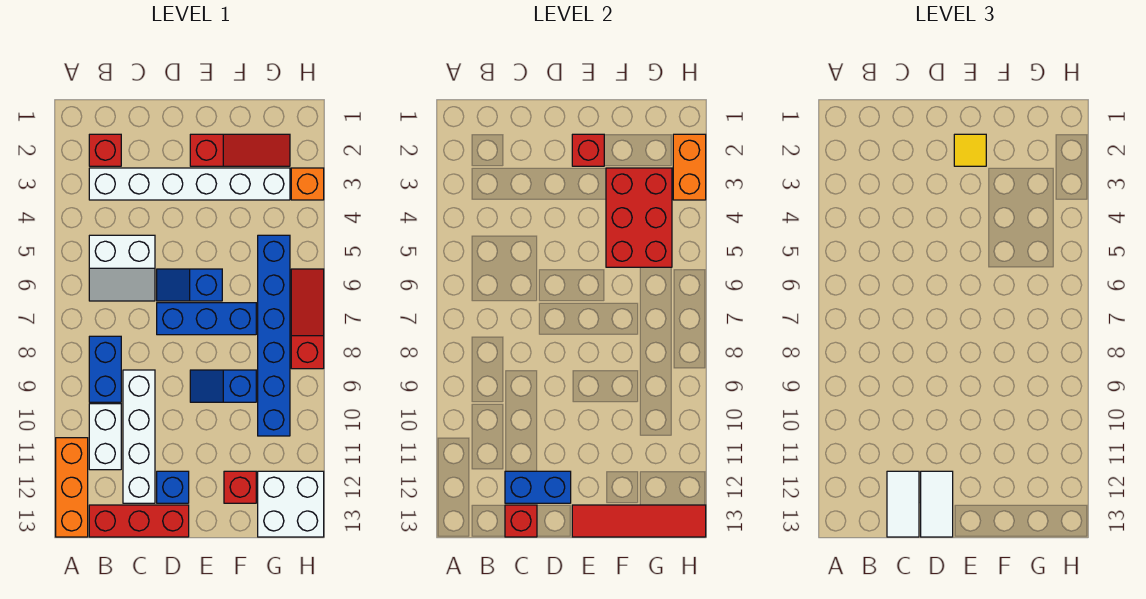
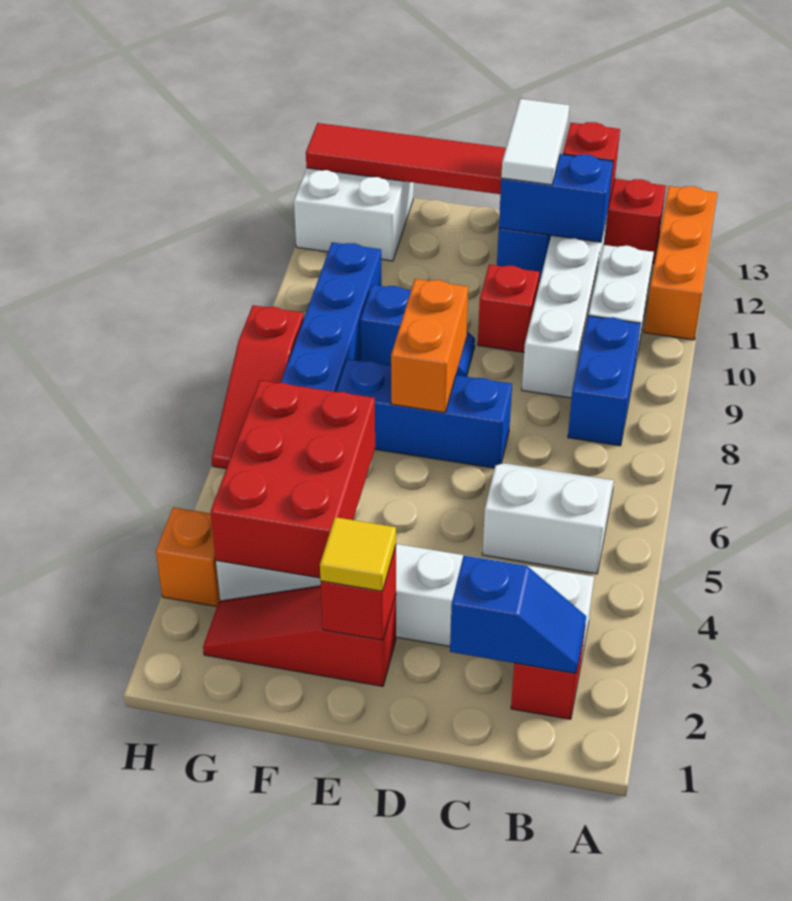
white tile C12:C13 level 3 -> none
blue slope D6:E6 level 1 top E -> blue slope B2:C2 level 2 top C
red brick F12 level 1 -> red brick D10 level 1
orange brick H2:H3 level 2 -> orange brick E7:E8 level 2

